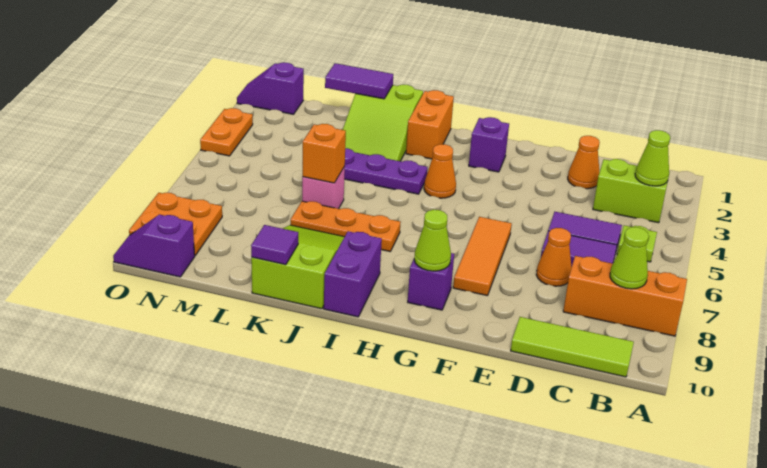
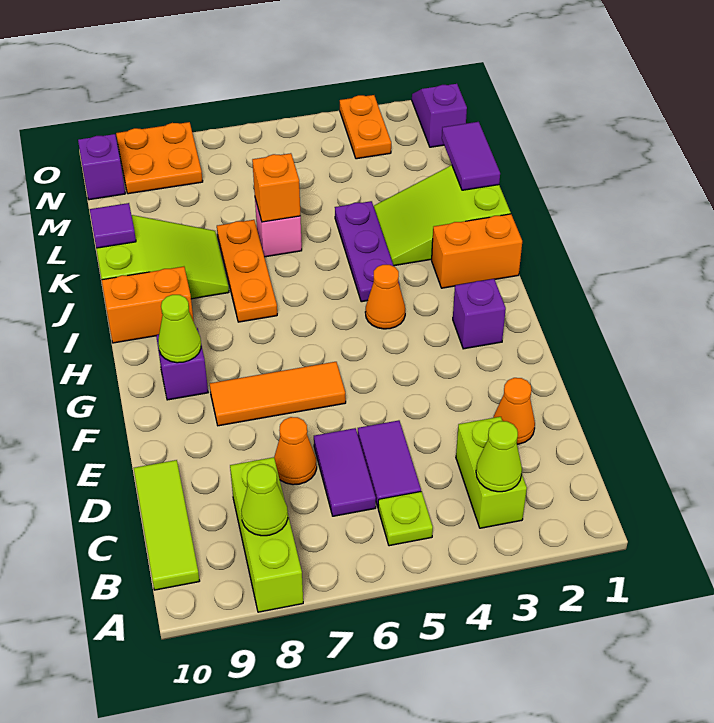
orange brick A8:C8 level 1 -> lime brick A8:C8 level 1
purple brick I9:I10 level 1 -> orange brick I9:I10 level 1
orange plate O3:O4 level 1 -> orange plate N3:O3 level 1

